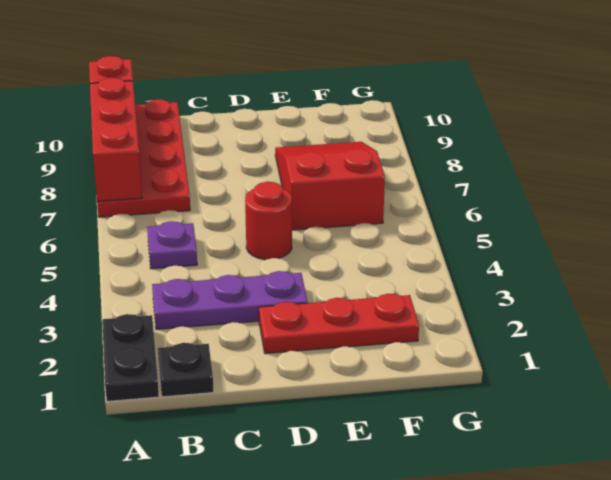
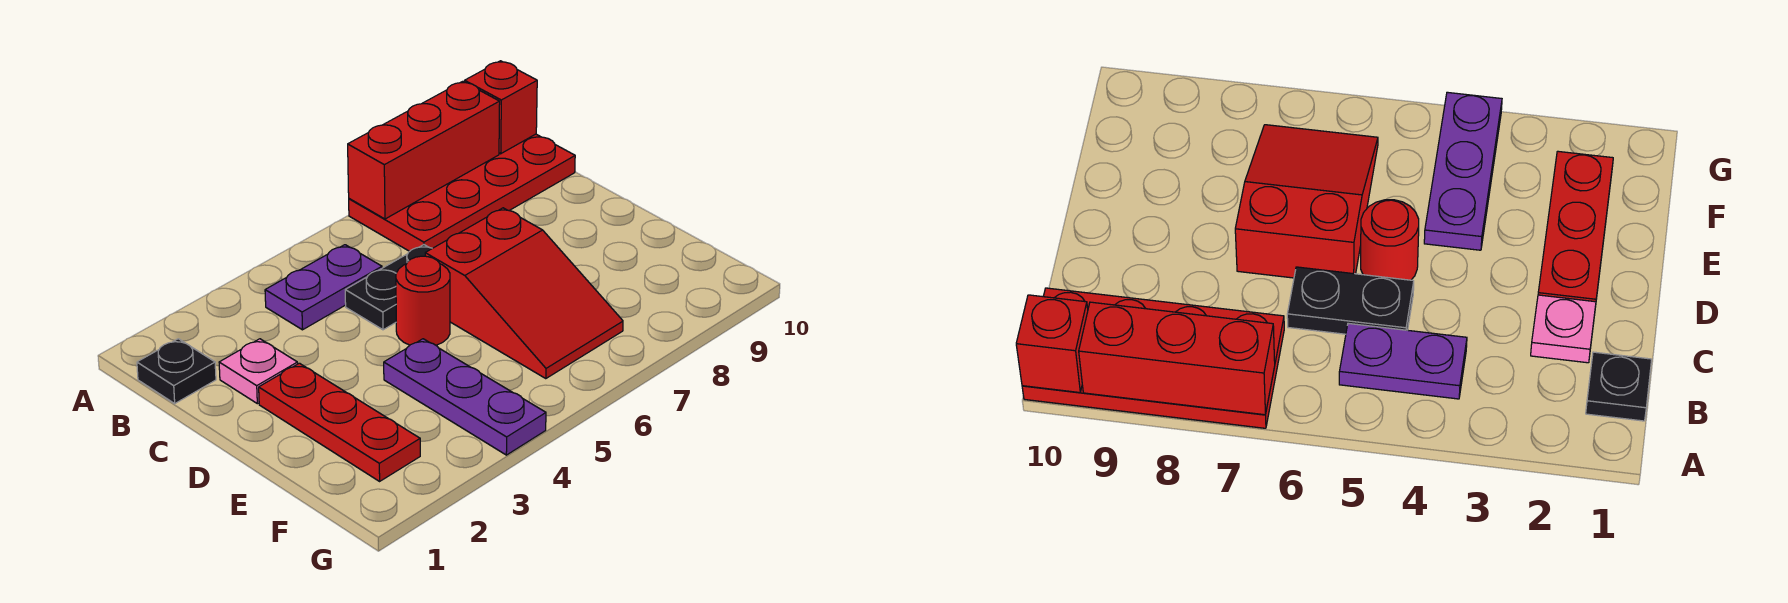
black plate A1:A2 level 1 -> black plate C5:C6 level 1
purple plate B3:D3 level 1 -> purple plate E4:G4 level 1
purple plate B5 level 1 -> purple plate B4:B5 level 1
none -> pink plate C2 level 1
red slope E6:F8 level 1 top 6 -> red slope D6:F7 level 1 top D

